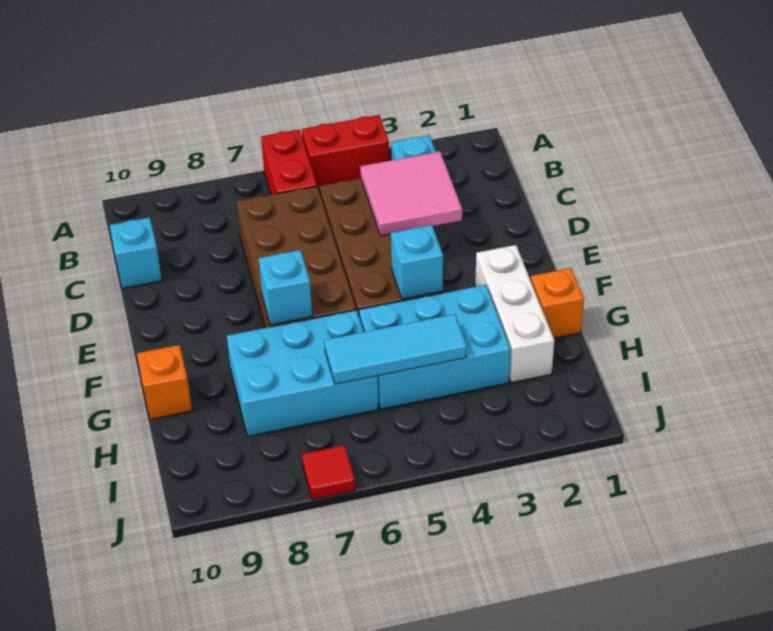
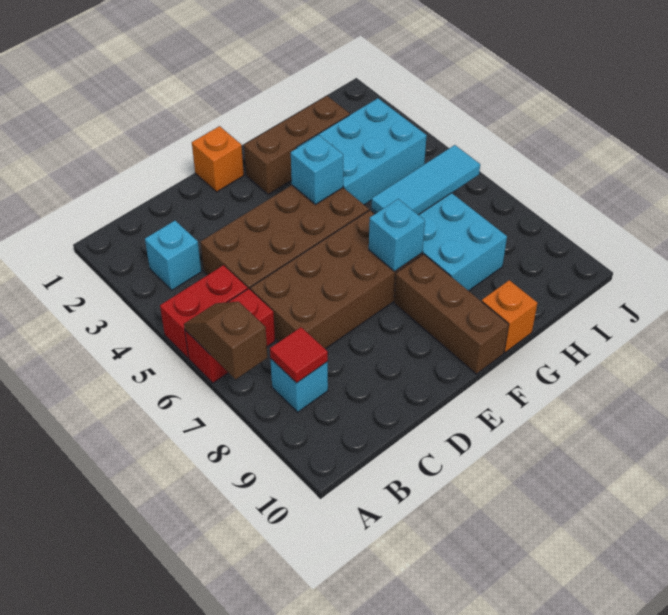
red brick A4:A5 level 1 -> red brick A5:B5 level 1
none -> brown slope A6:A7 level 2 top 7
pink tile C3:D4 level 2 -> none
cyan brick C10 level 1 -> cyan brick B8 level 1
white brick F2:H2 level 1 -> brown brick F2:H2 level 1
none -> brown brick F8:F10 level 1
orange brick G1 level 1 -> orange brick E1 level 1
cyan brick G3:H5 level 1 -> cyan brick G3:I4 level 1
cyan tile H4:H6 level 2 -> cyan tile G6:I6 level 2
red tile J7 level 1 -> red tile B8 level 2

